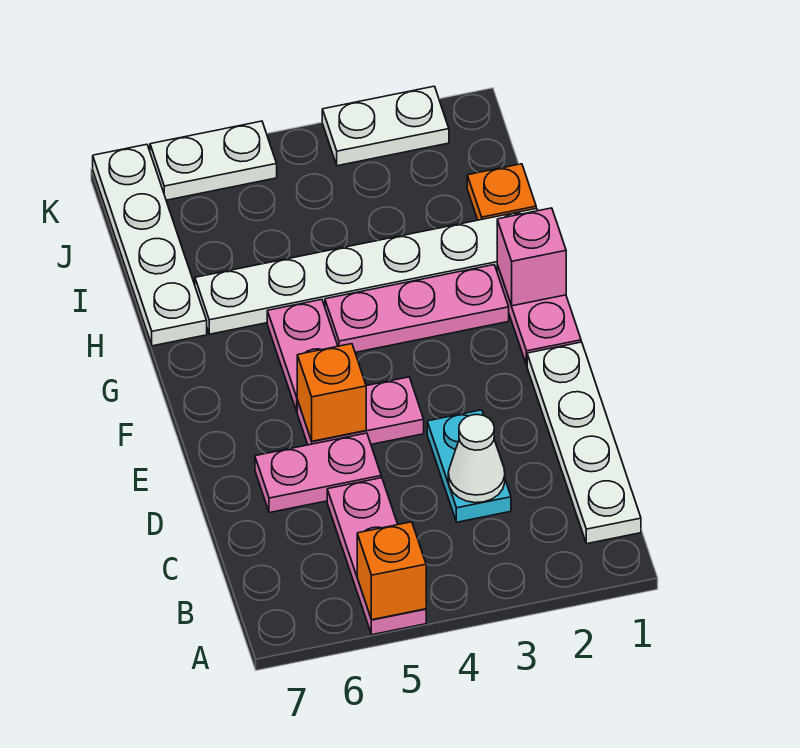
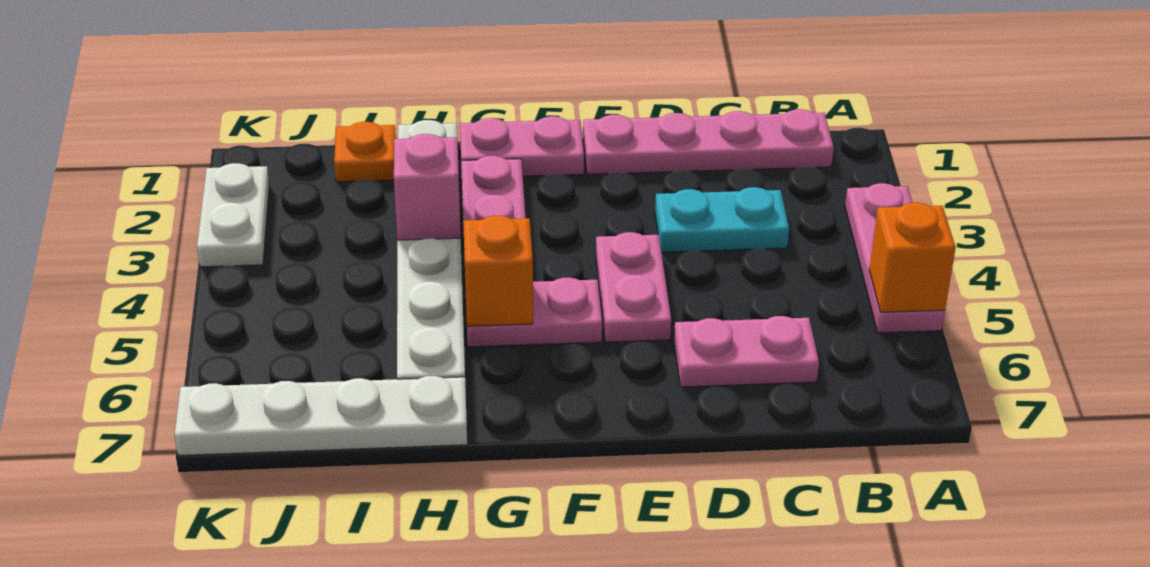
pink plate A5:C5 level 1 -> pink plate A3:A5 level 1
white plate B1:E1 level 1 -> pink plate B1:E1 level 1
white cone C3 level 2 -> none
pink plate D5:D6 level 1 -> pink plate C6:D6 level 1
orange brick E5 level 2 -> orange brick G5 level 2
pink brick G1 level 2 -> pink brick H3 level 2
white plate K5:K6 level 1 -> none

